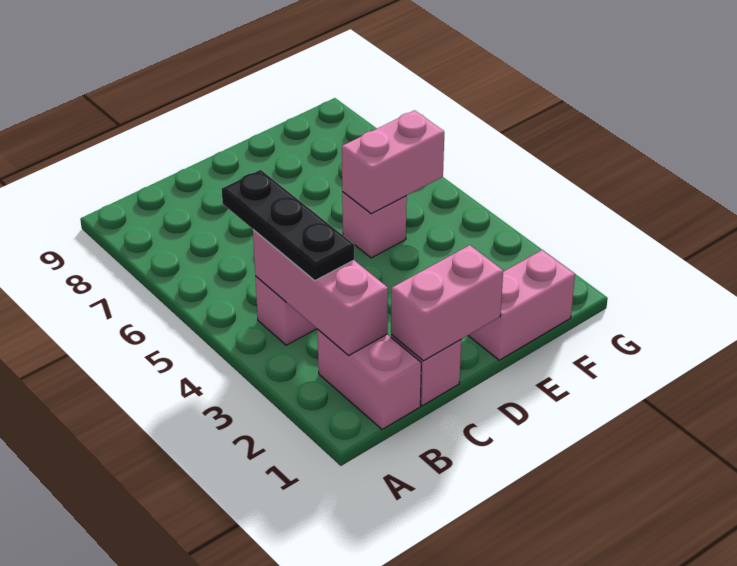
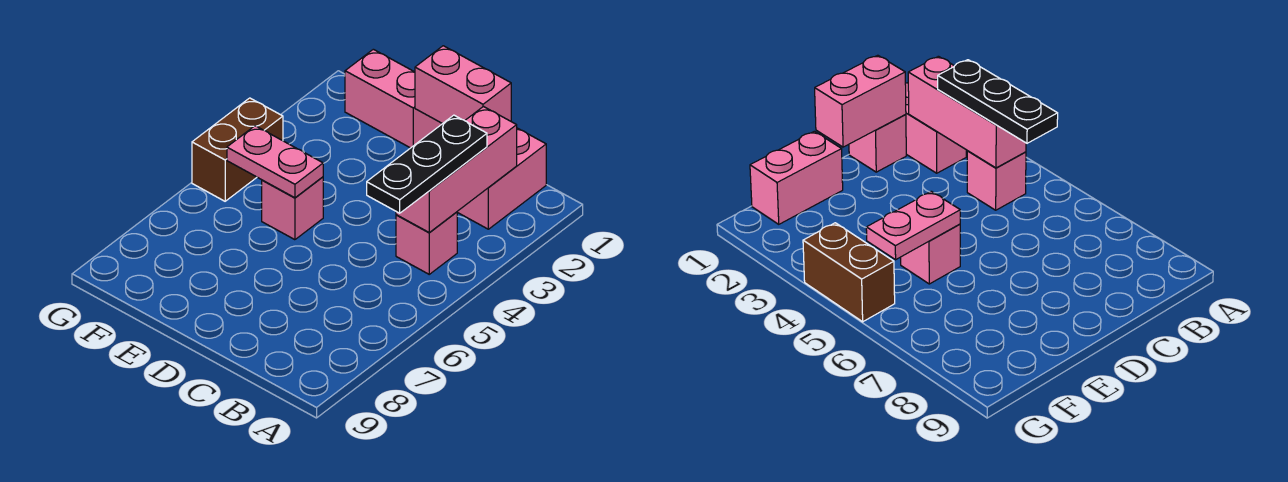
pink brick E5:F5 level 2 -> pink plate E5:F5 level 2
none -> brown brick G4:G5 level 1

